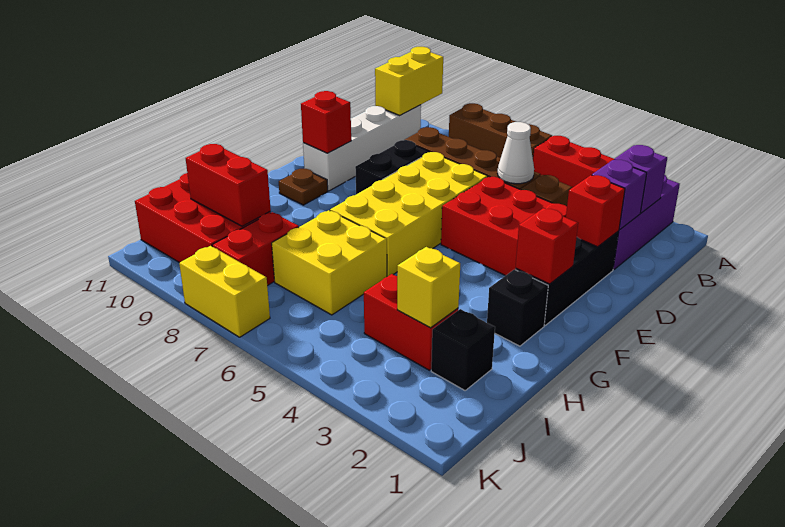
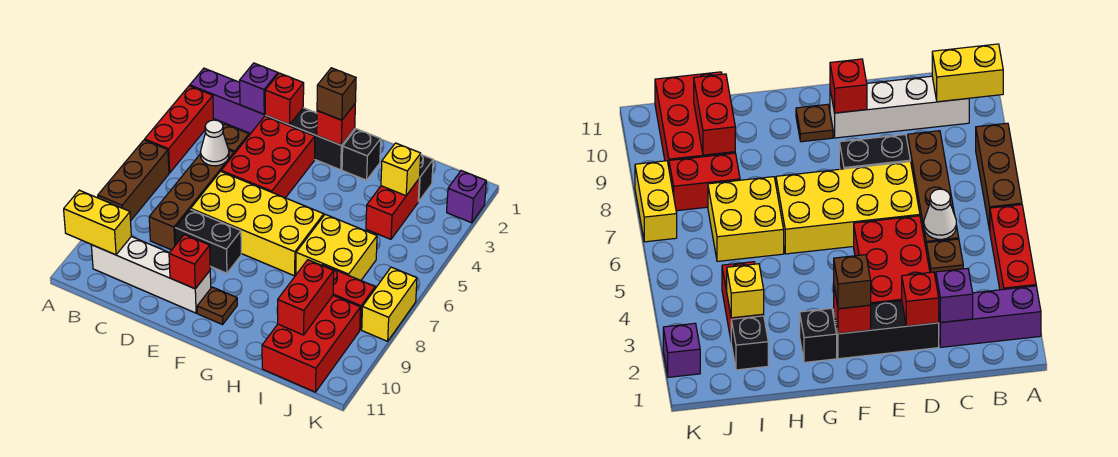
purple brick B2 level 2 -> purple brick K2 level 1
none -> brown brick F2 level 3

